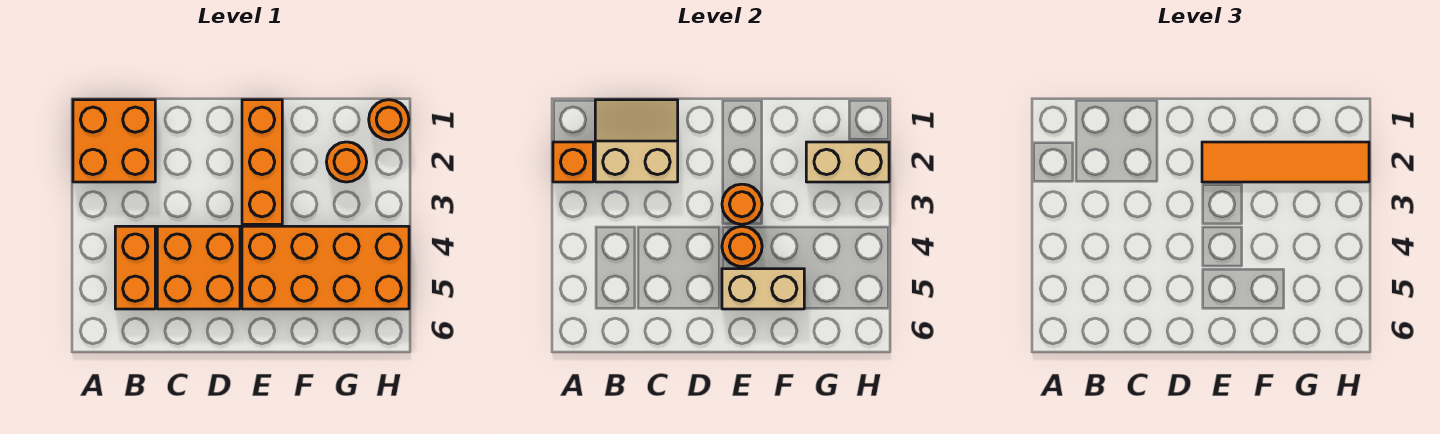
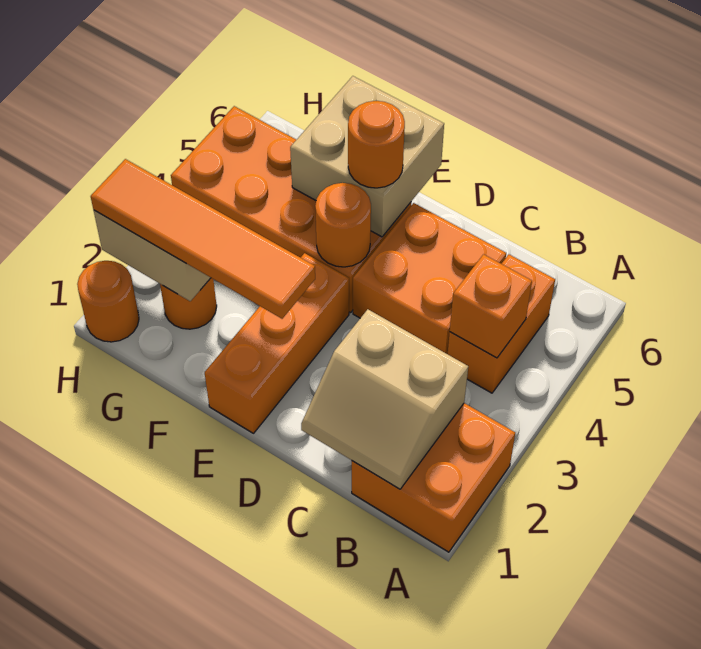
orange brick A2 level 2 -> orange brick B4 level 2
orange round brick E3 level 2 -> orange round brick E5 level 3
tan brick E5:F5 level 2 -> tan brick E5:F6 level 2

